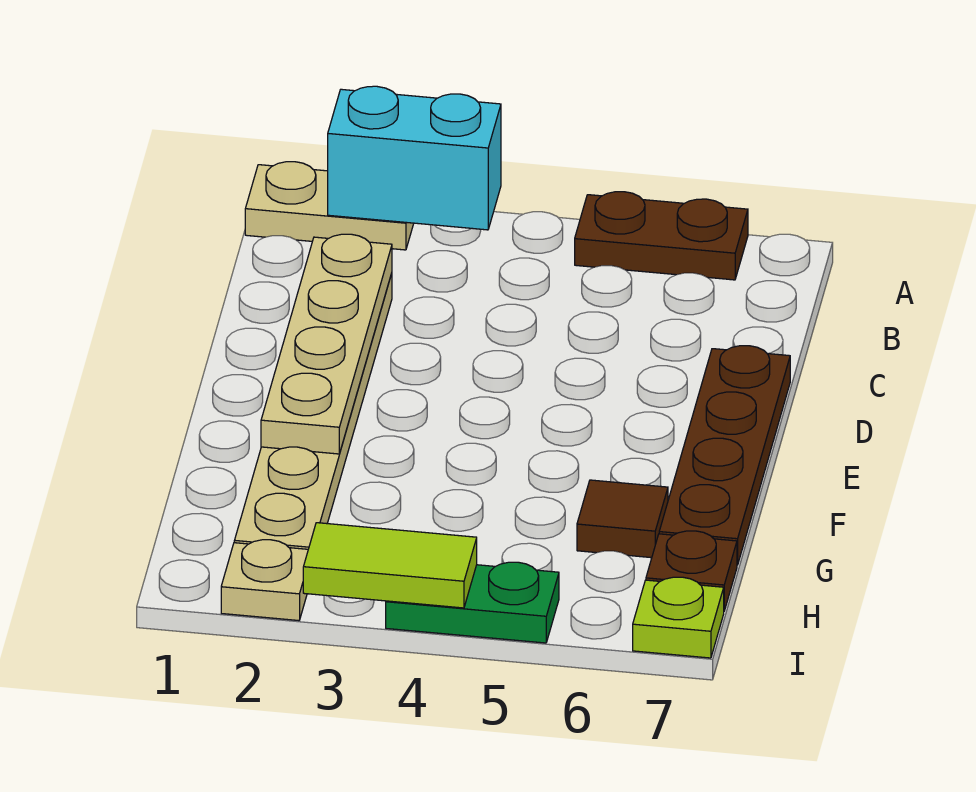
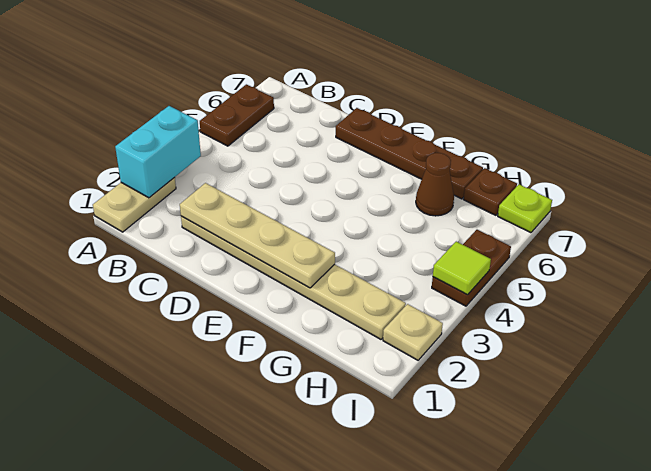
brown tile G6 level 1 -> brown cone G6 level 1
lime tile I3:I4 level 2 -> lime tile I4 level 2
green plate I4:I5 level 1 -> brown plate I4:I5 level 1

